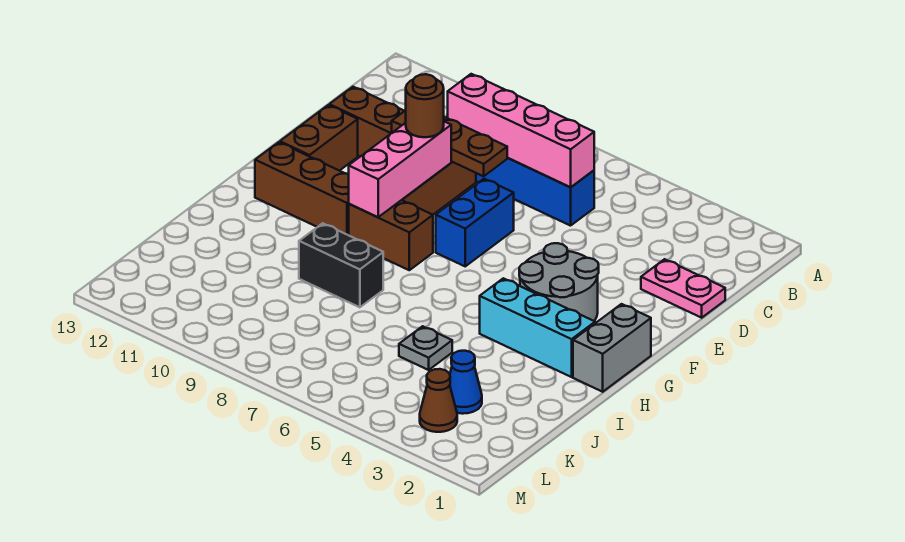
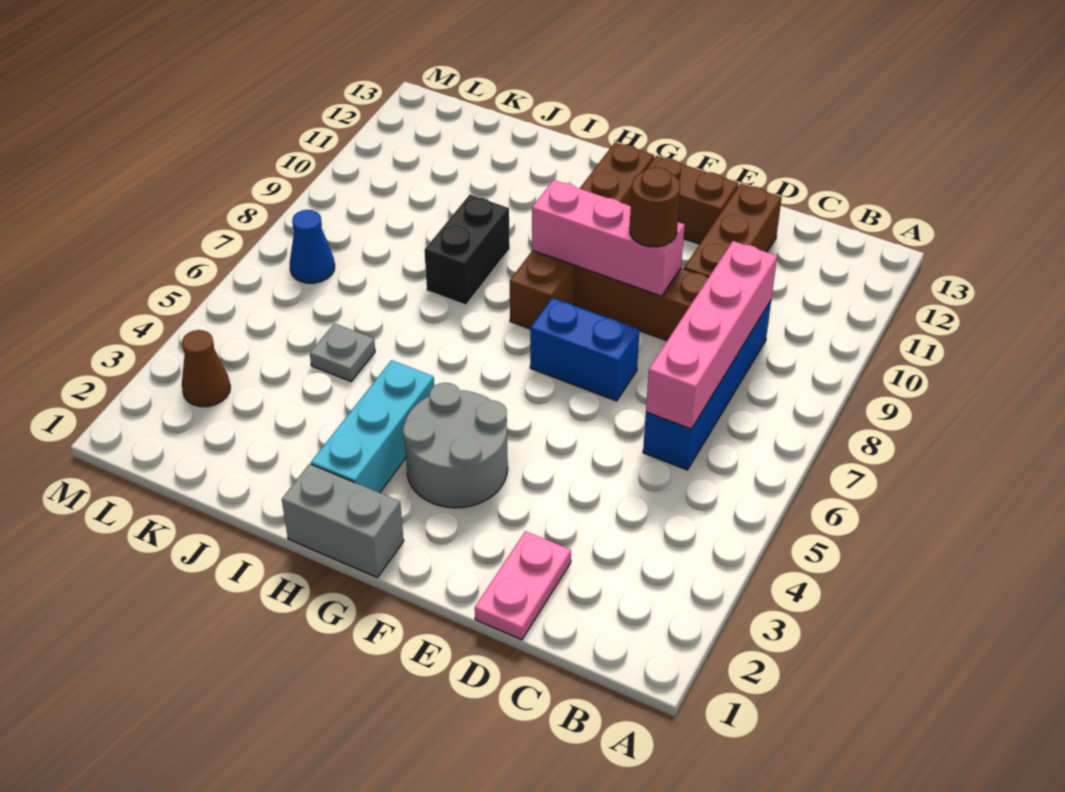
brown plate D8:D10 level 2 -> none
blue cone K3 level 1 -> blue cone L7 level 1

